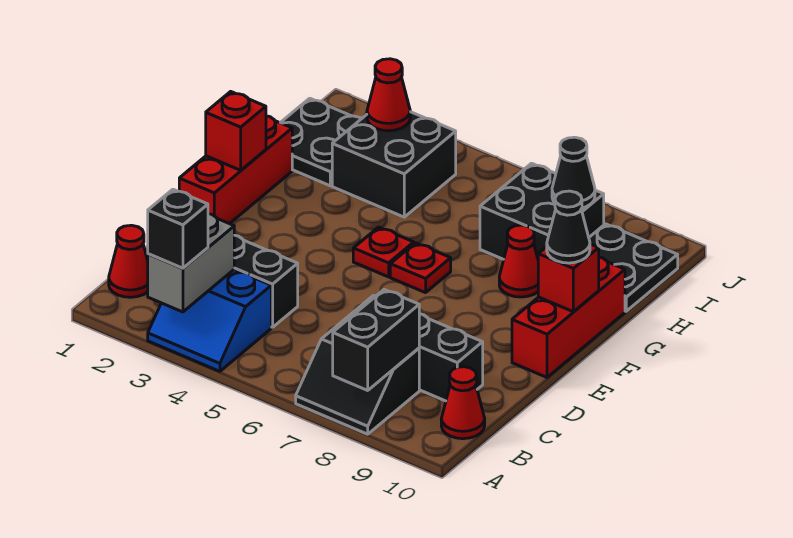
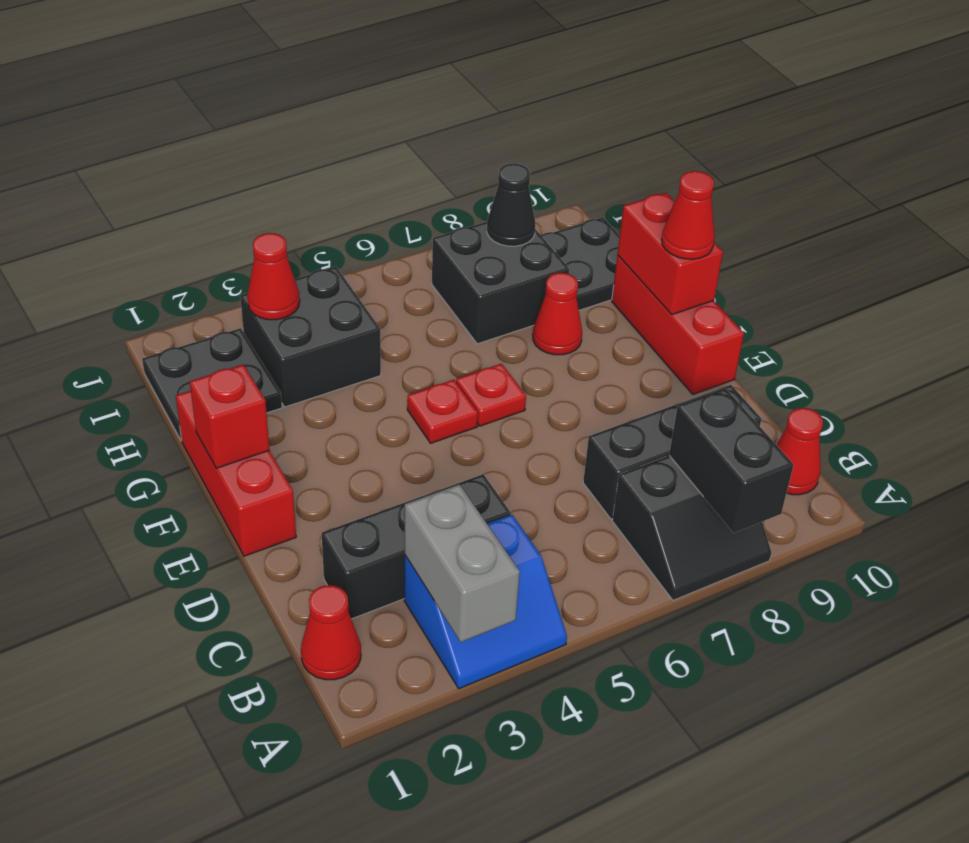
black brick A3 level 3 -> none
red brick F10 level 2 -> red brick F10:G10 level 2
black cone F10 level 3 -> red cone F10 level 3

